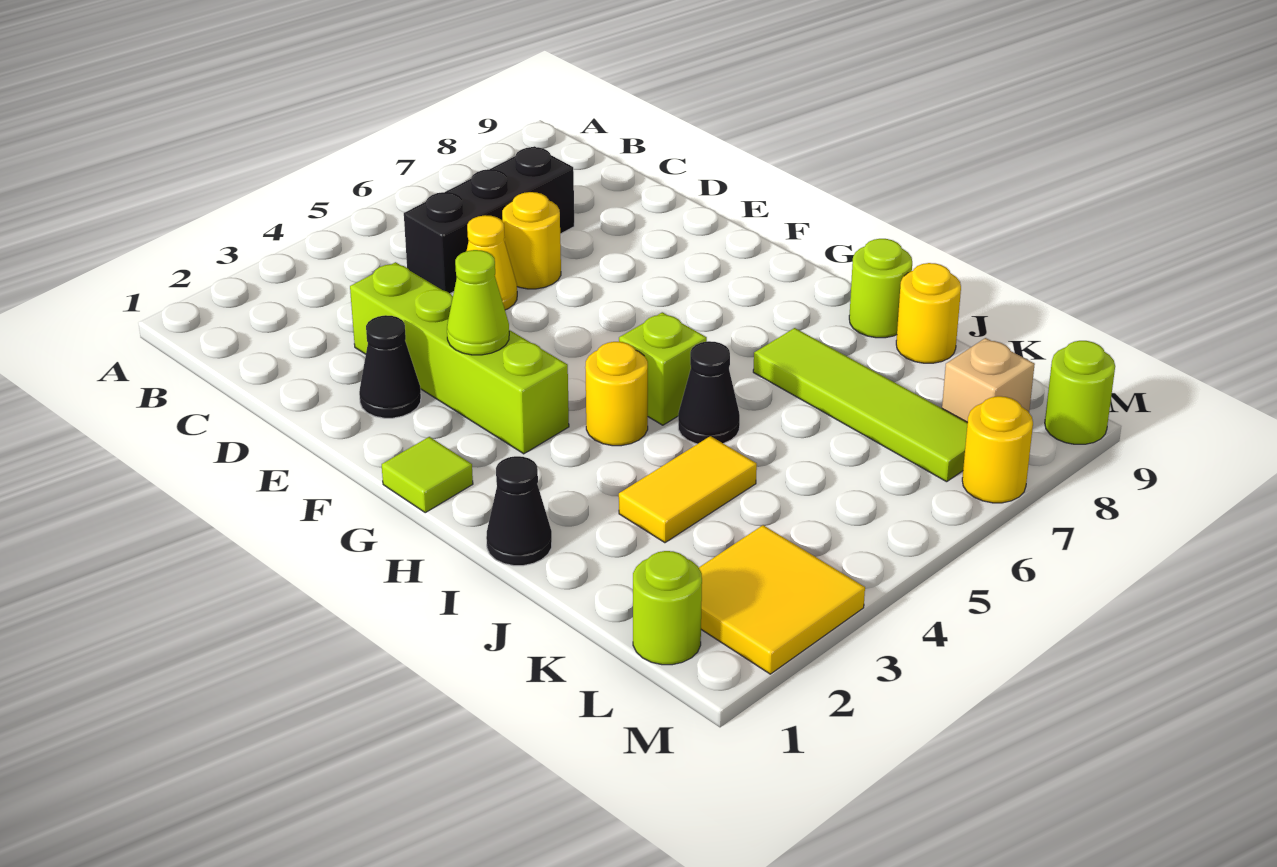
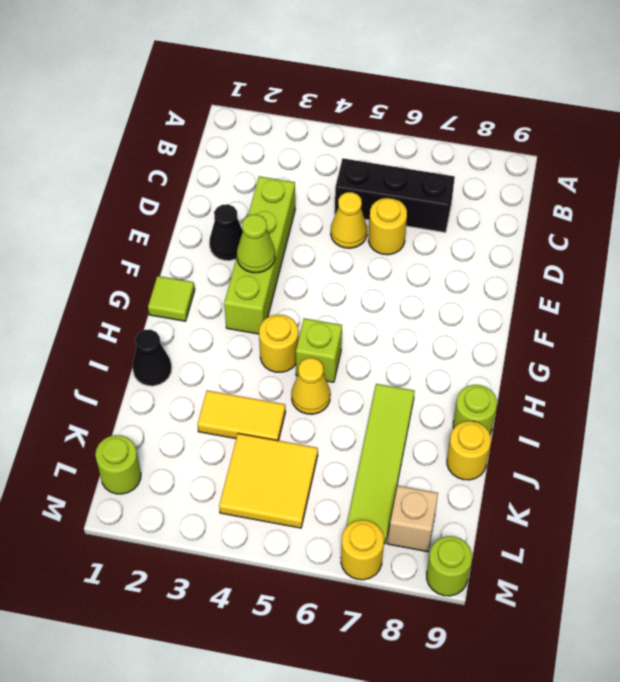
black cone I5 level 1 -> yellow cone I5 level 1
yellow tile L2:M3 level 1 -> yellow tile K4:L5 level 1

